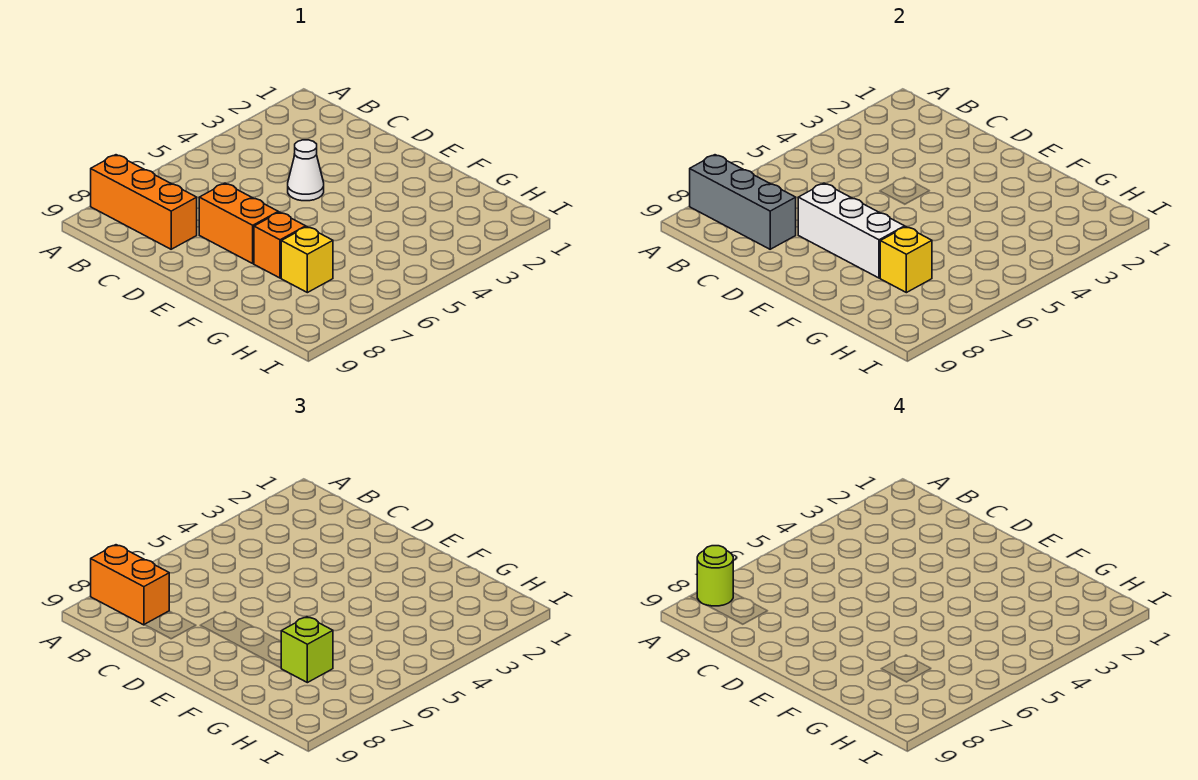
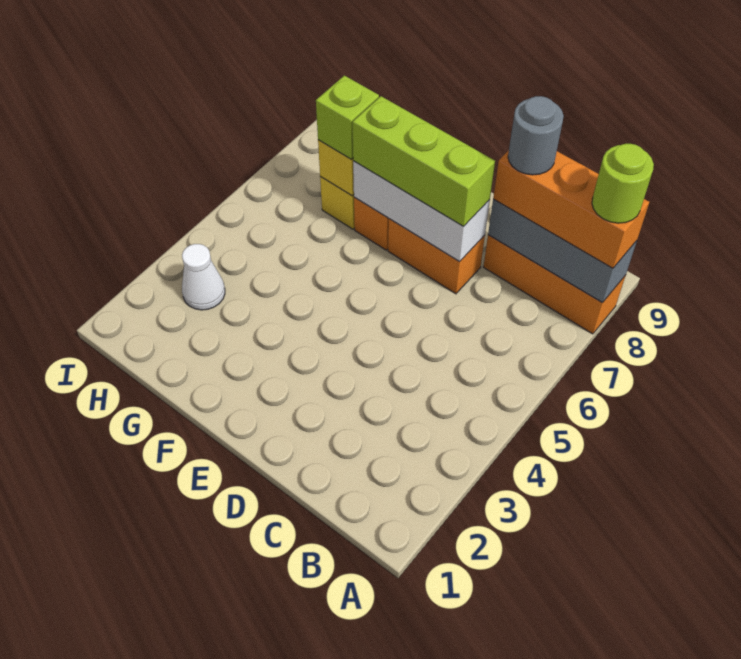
orange brick A8:B8 level 3 -> orange brick A8:C8 level 3
none -> grey round brick C8 level 4
white cone D4 level 1 -> white cone H3 level 1
none -> lime brick D7:F7 level 3

